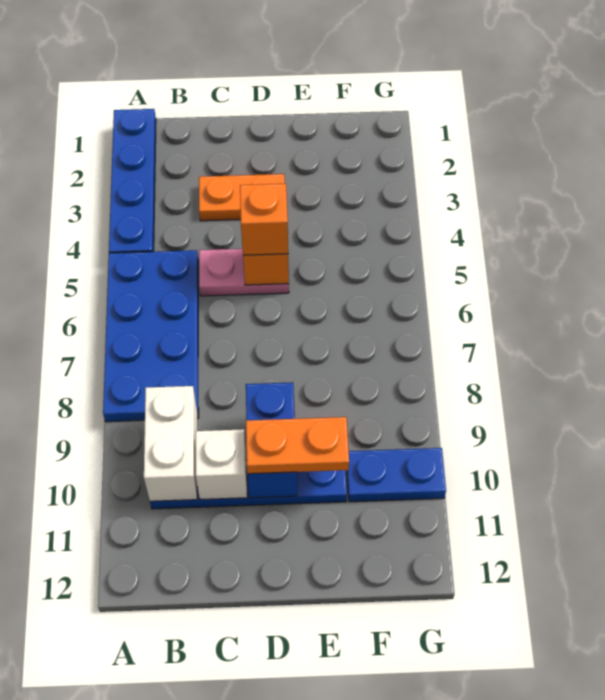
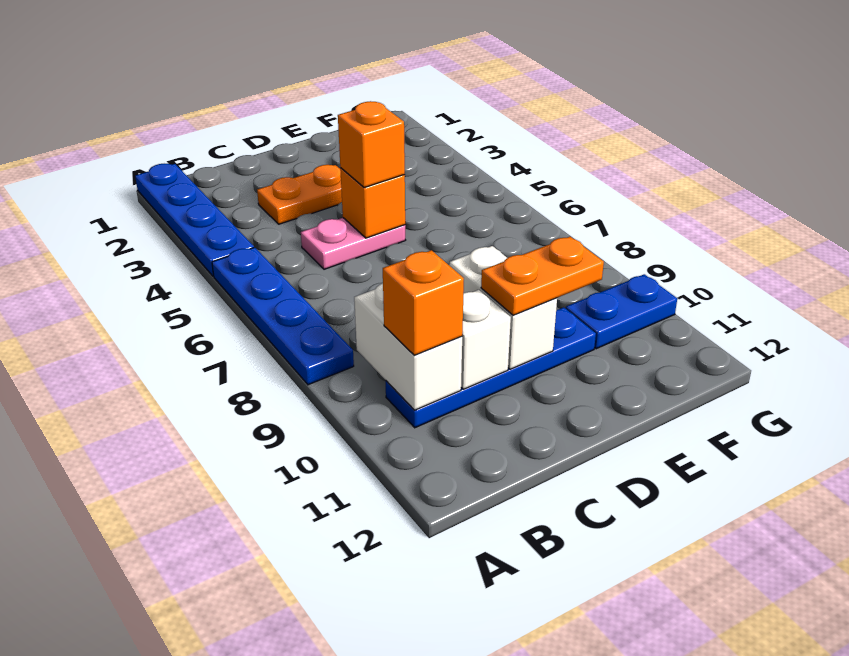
blue plate A5:B8 level 1 -> blue plate A5:A8 level 1
none -> orange brick B10 level 3
blue brick D9:D10 level 2 -> white brick D9:D10 level 2

